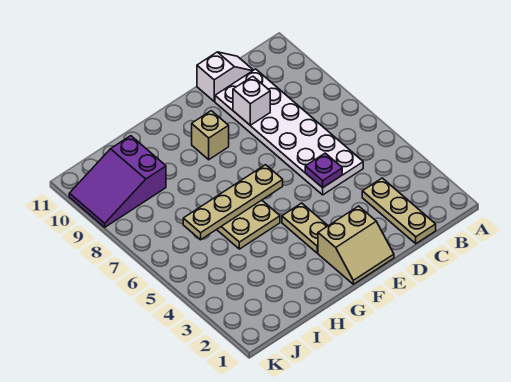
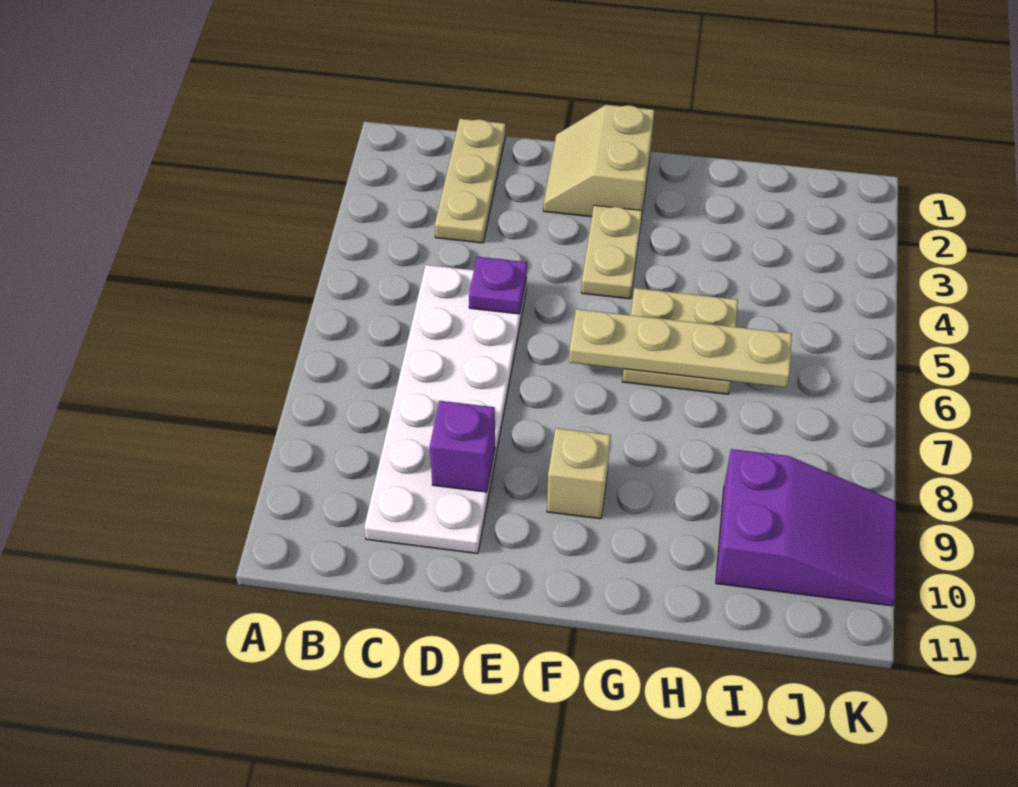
white slope C11:D11 level 1 top D -> none
white brick D9 level 2 -> purple brick D9 level 2
tan slope E1:F2 level 1 top 2 -> tan slope E1:F2 level 1 top F

